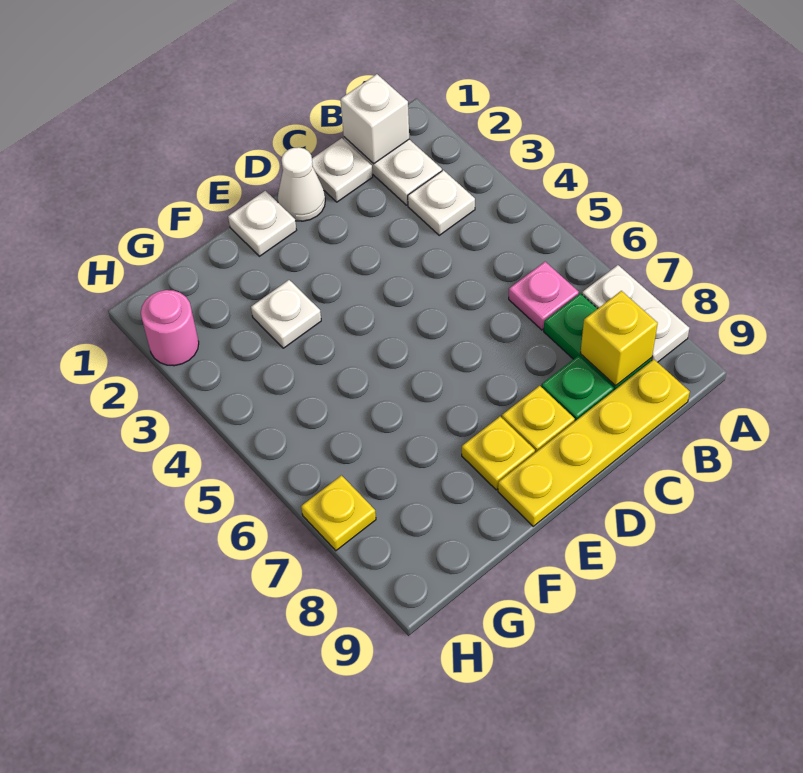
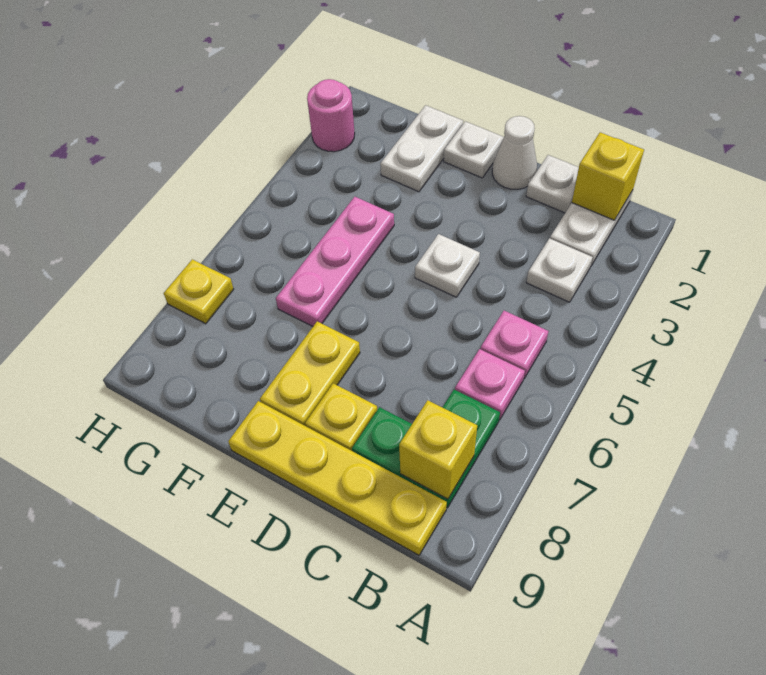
white plate A7:A8 level 1 -> white plate F1:F2 level 1
white brick B1 level 2 -> yellow brick B1 level 2
none -> pink plate B5 level 1
yellow plate E8 level 1 -> yellow plate E7:E8 level 1
white plate F3 level 1 -> white plate D4 level 1
none -> pink plate F4:F6 level 1

